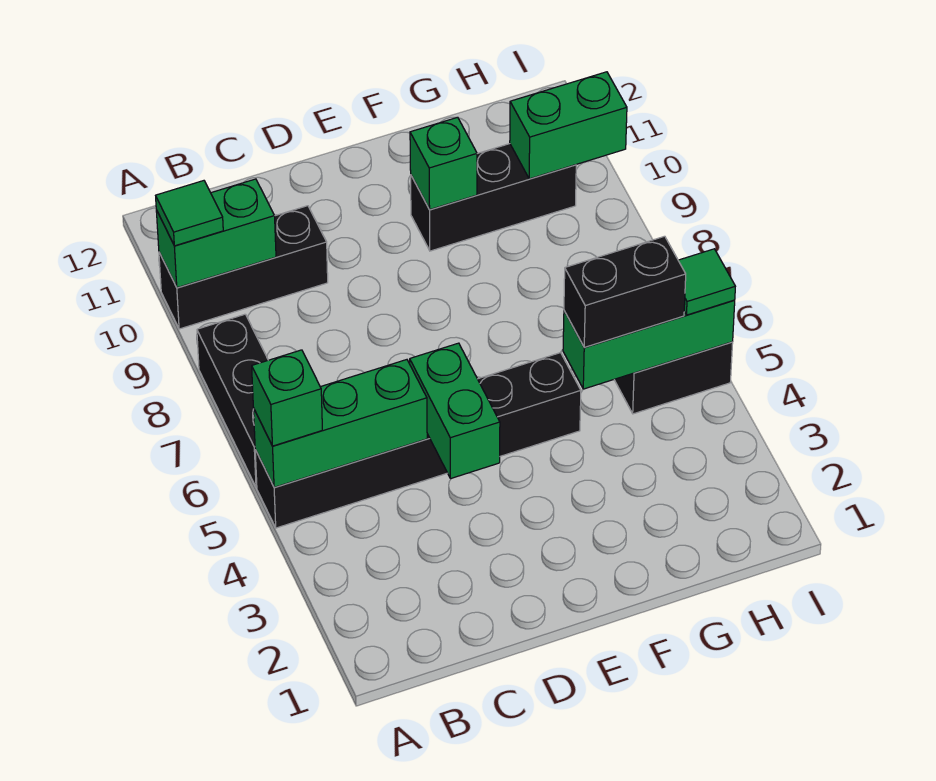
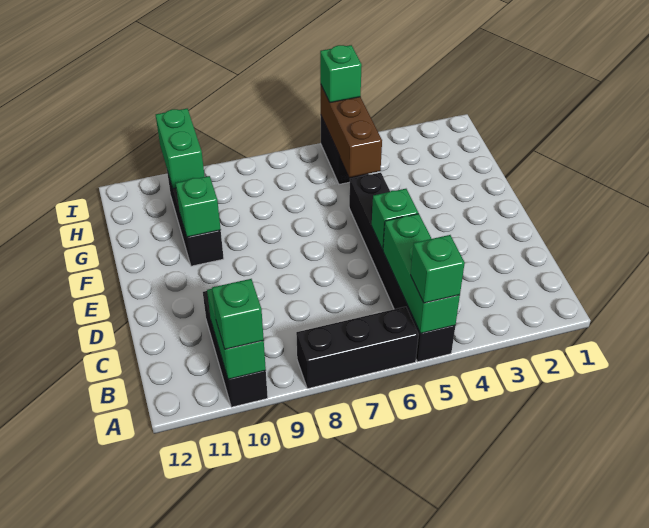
green tile A10 level 3 -> green brick A10 level 3
green brick D4:D5 level 2 -> green brick D5 level 2
green brick G5:I5 level 2 -> brown brick G5:I5 level 2
black brick G5:H5 level 3 -> none
green tile I5 level 3 -> green brick I5 level 3

